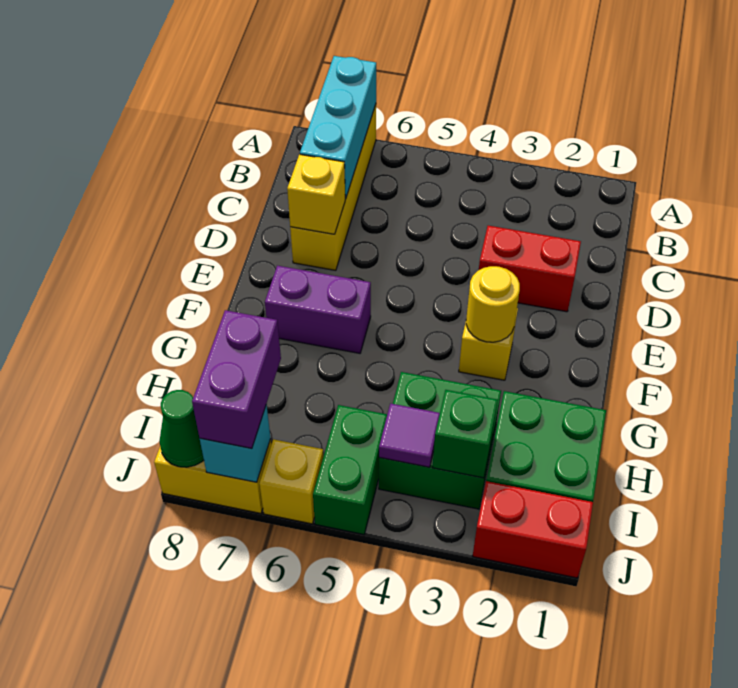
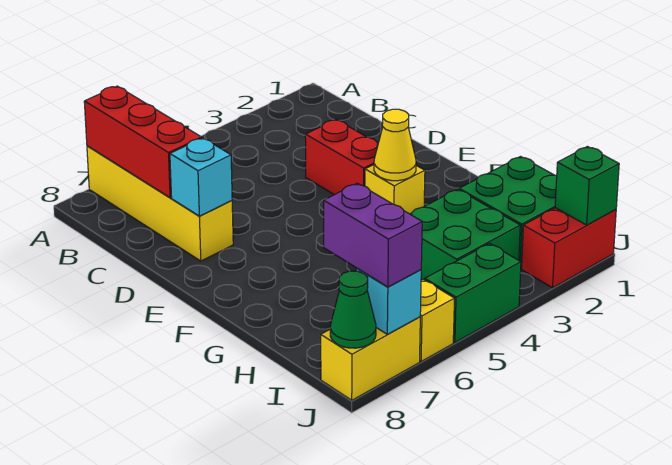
cyan brick A7:C7 level 2 -> red brick A7:C7 level 2
red brick D2:D3 level 1 -> red brick D3:E3 level 1
yellow brick D7 level 2 -> cyan brick D7 level 2
yellow round brick F3 level 2 -> yellow cone F3 level 2
purple brick F6:F7 level 1 -> none
green brick I3 level 2 -> green brick J1 level 2
purple tile I4 level 2 -> none
green brick I5:J5 level 1 -> green brick J4:J5 level 1

